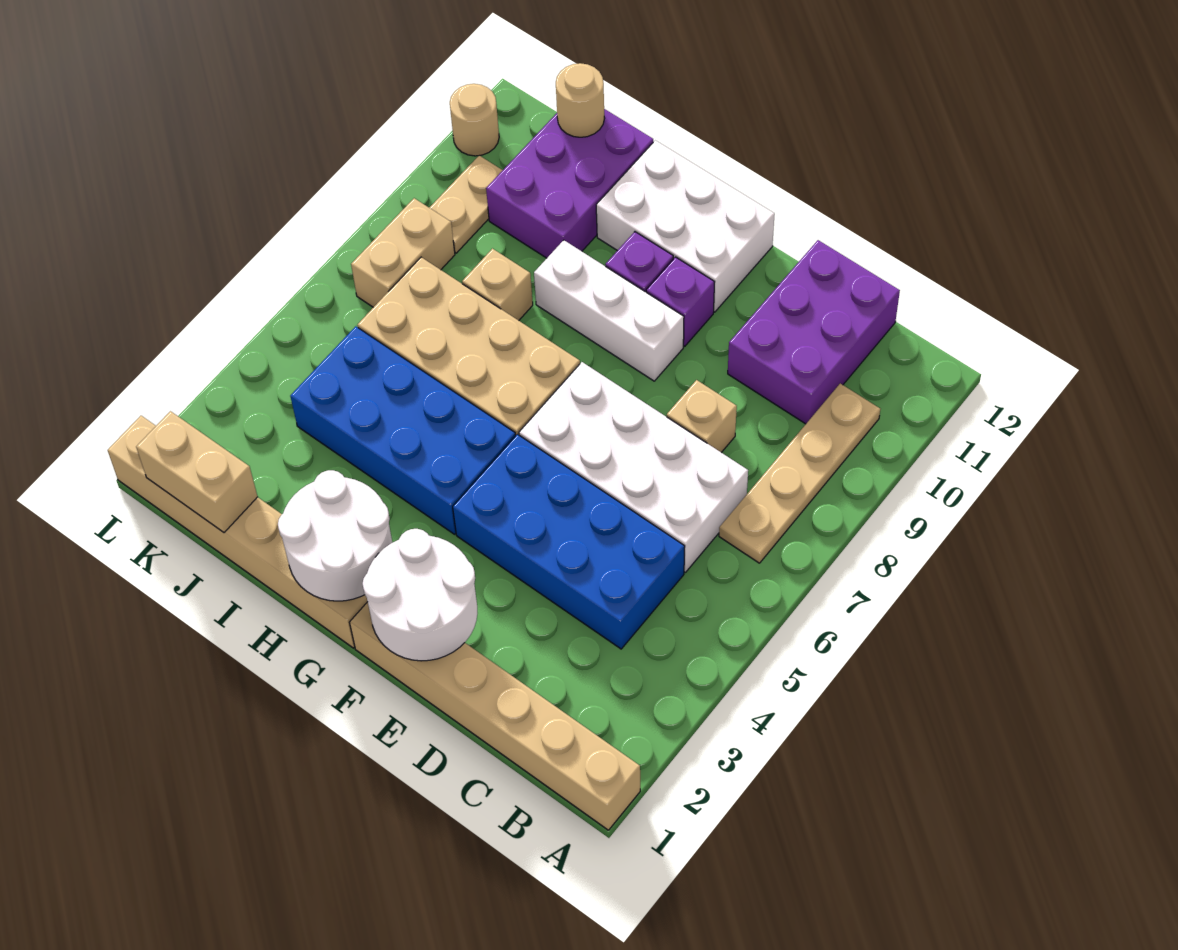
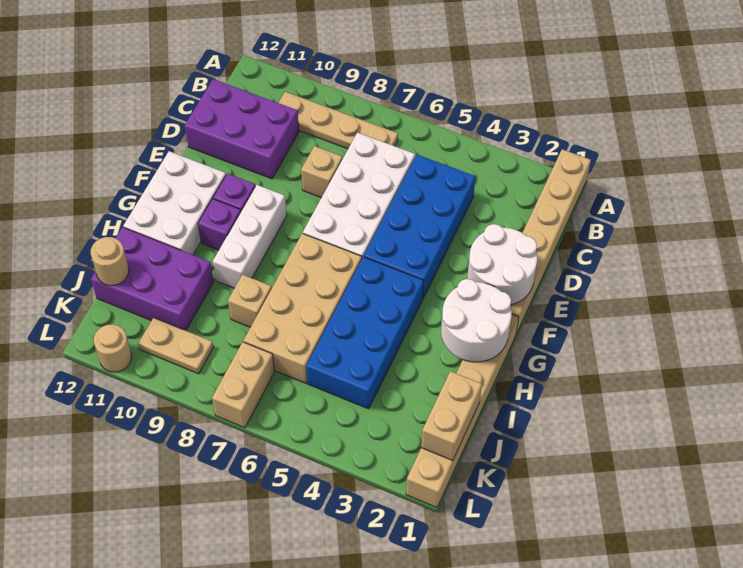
tan brick K7:K8 level 1 -> tan brick K7:L7 level 1

